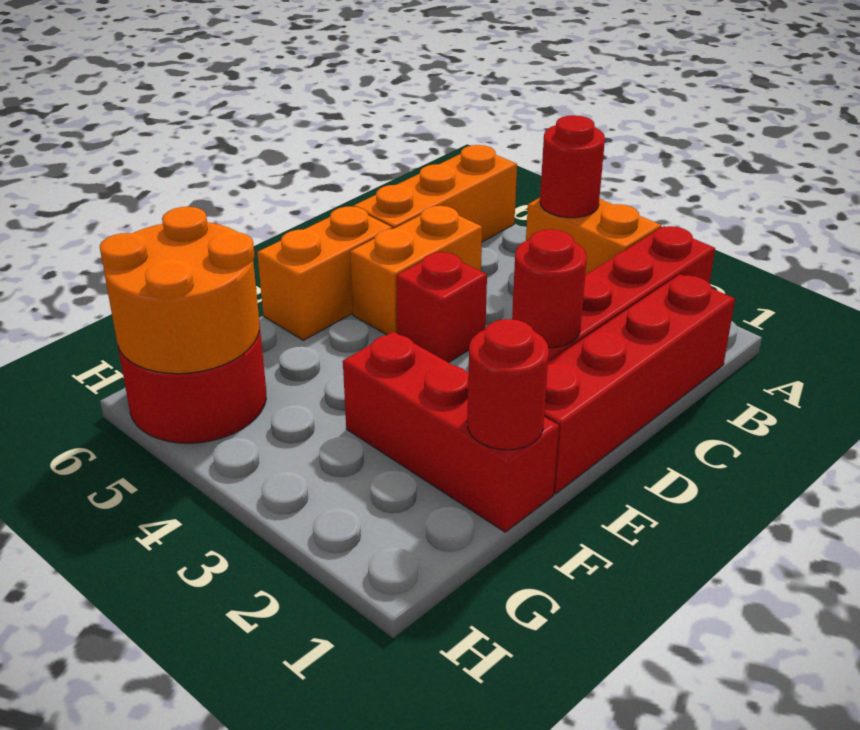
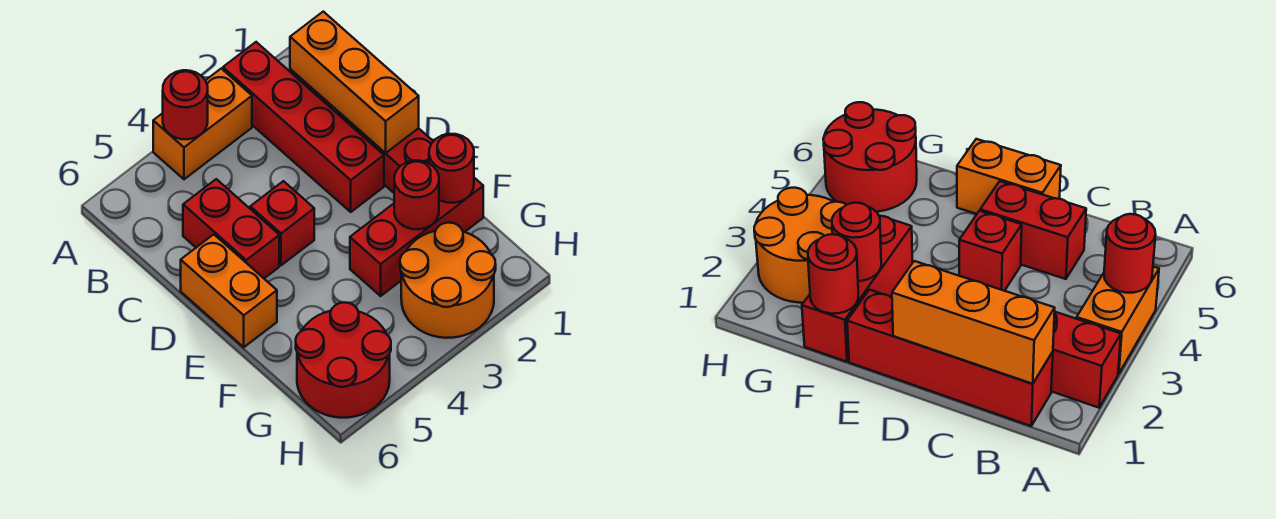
orange brick A6:C6 level 1 -> orange brick B1:D1 level 2
orange brick C5:D5 level 1 -> red brick C5:D5 level 1
red round brick D2 level 2 -> red round brick F2 level 2
orange round brick G5:H6 level 2 -> orange round brick G2:H3 level 1

